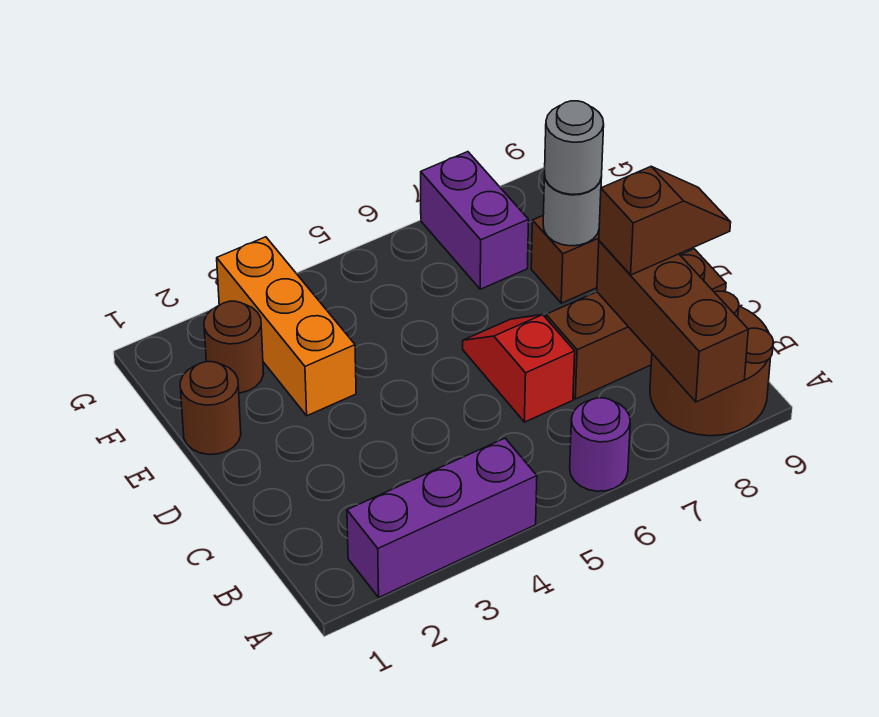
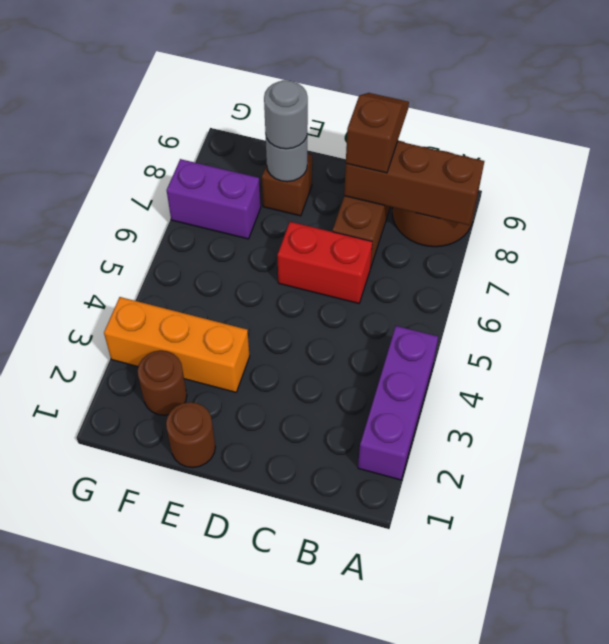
purple round brick A6 level 1 -> none
red slope C6:D6 level 1 top C -> red brick C6:D6 level 1

